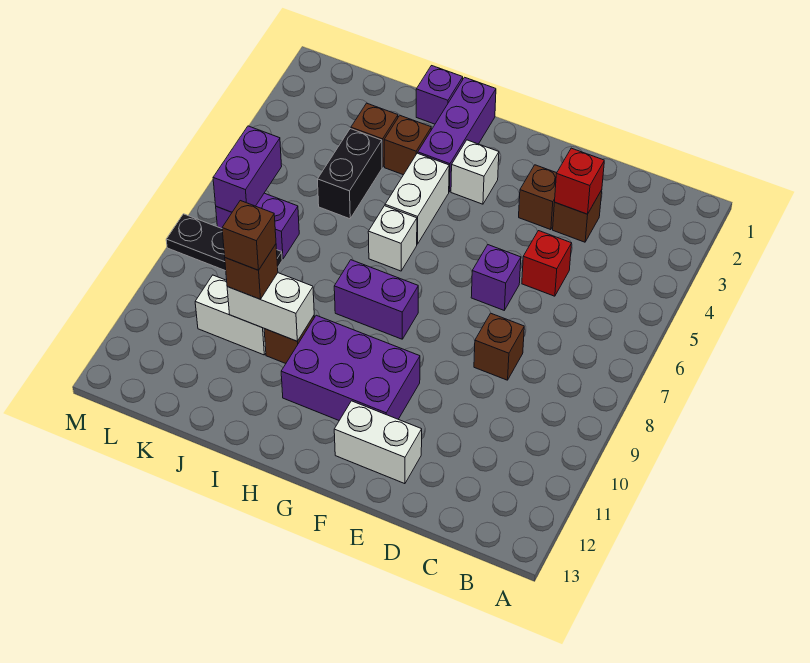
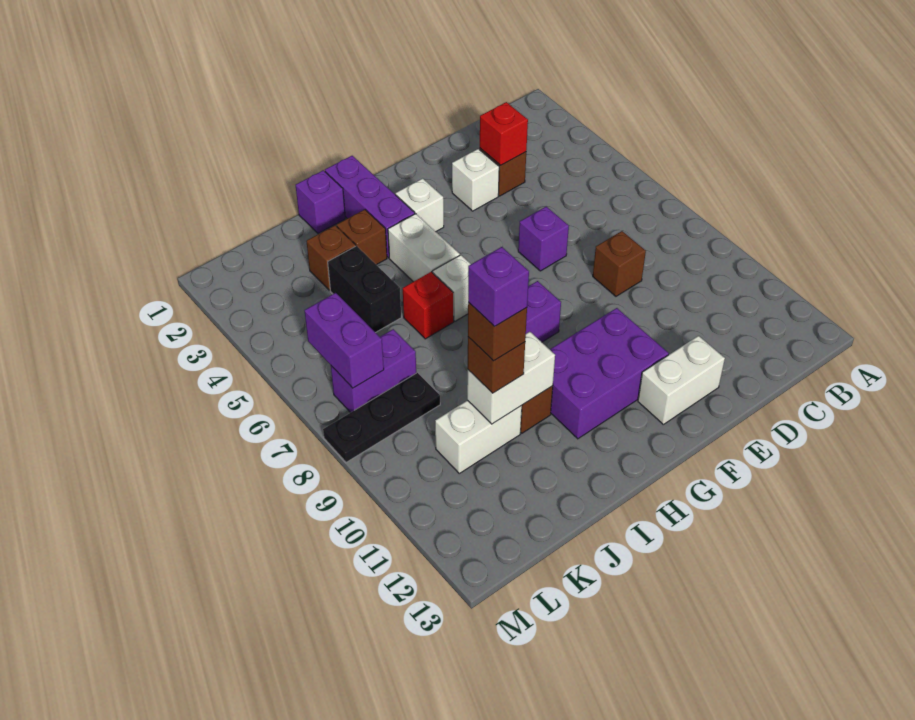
red brick D5 level 1 -> red brick I6 level 1
brown brick E3 level 1 -> white brick E3 level 1
none -> purple brick J10 level 5

